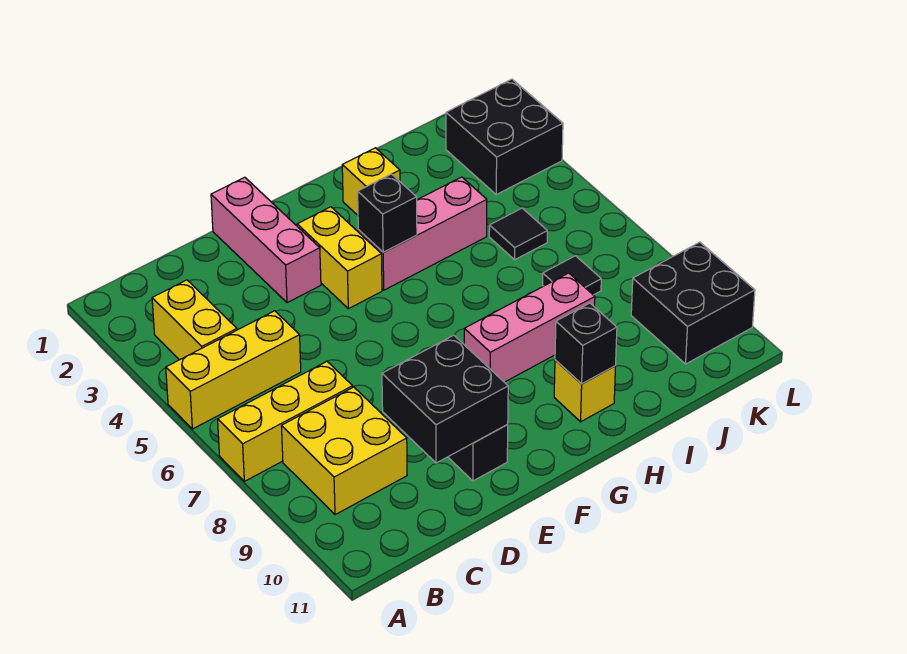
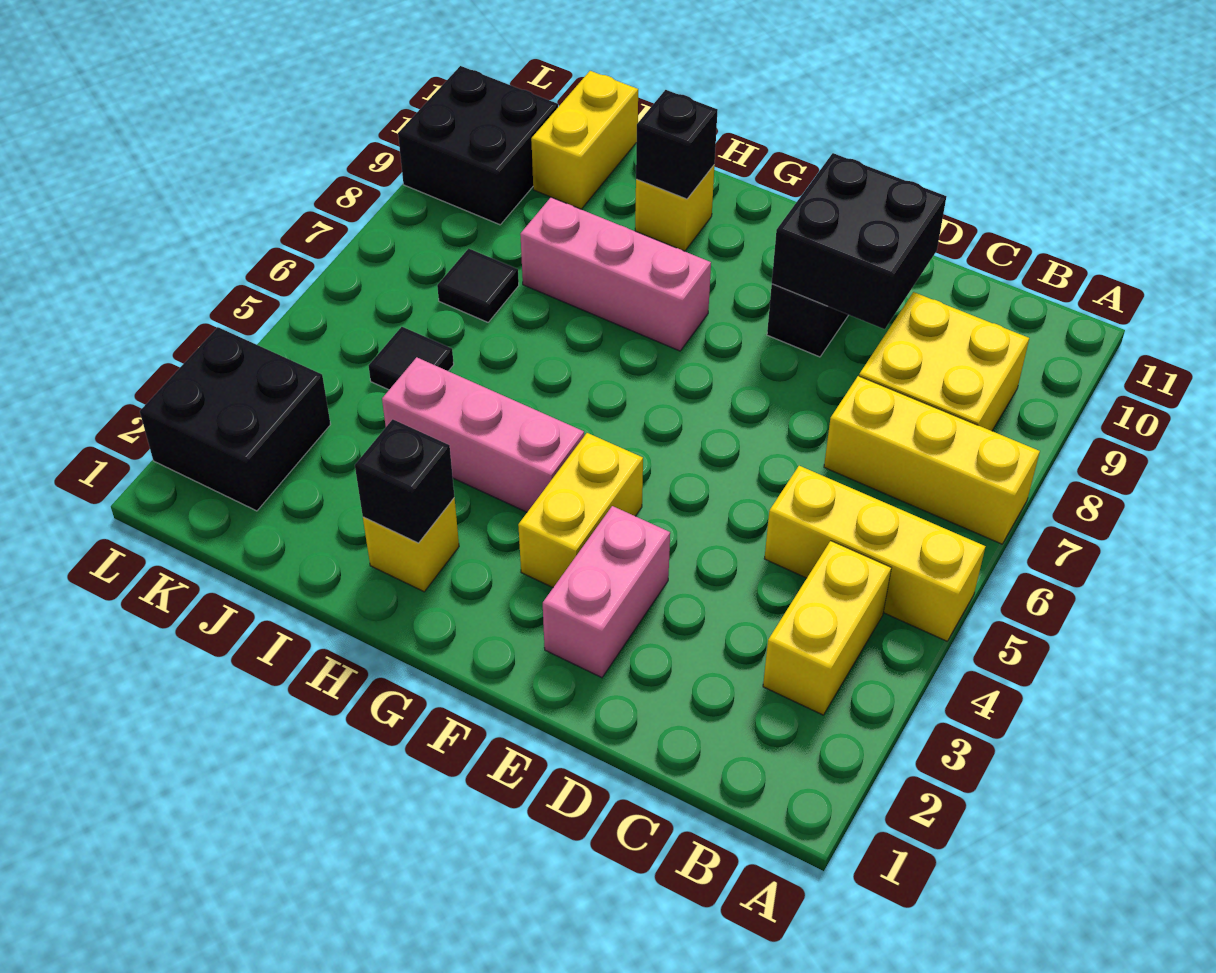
pink brick E1:E3 level 1 -> pink brick E2:E3 level 1
black brick G4 level 2 -> black brick H2 level 2
none -> yellow brick J10:J11 level 1

